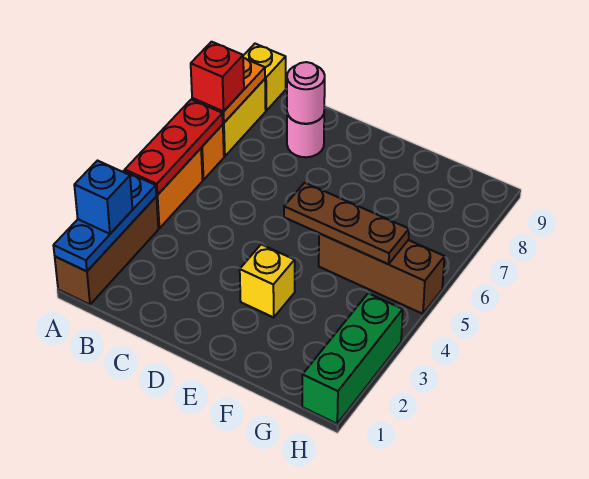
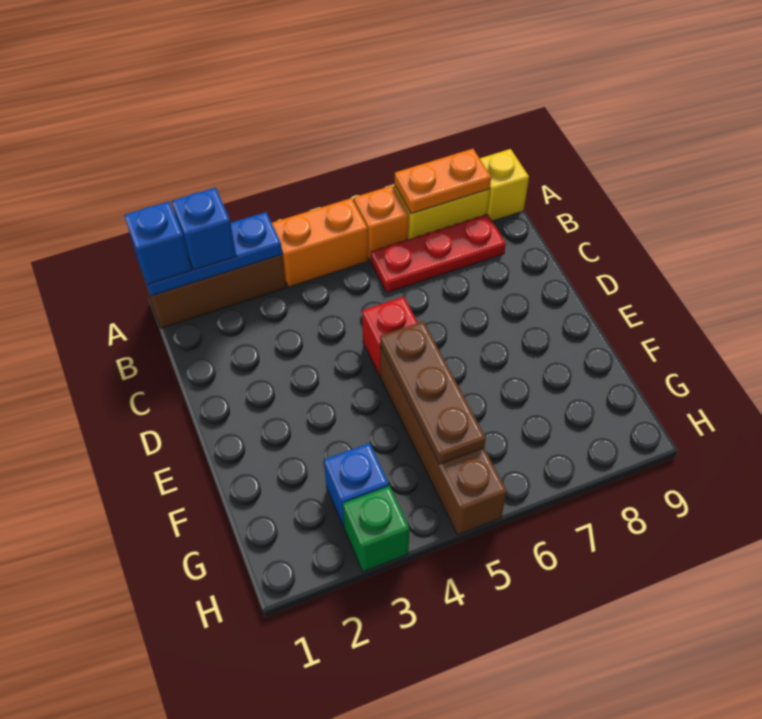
none -> blue brick A1 level 3
red plate A4:A6 level 2 -> red plate B6:B8 level 1
red brick A7 level 3 -> red brick D5 level 1
pink round brick C8 level 1 -> none
pink round brick C8 level 2 -> none
yellow brick E3 level 1 -> none
brown brick F5:H5 level 1 -> brown brick E5:H5 level 1
none -> blue brick G3 level 1
green brick H1:H3 level 1 -> green brick H3 level 1

